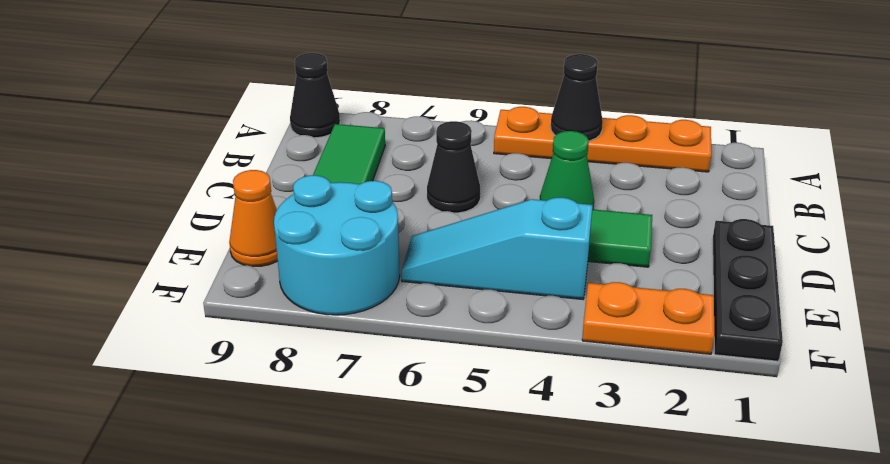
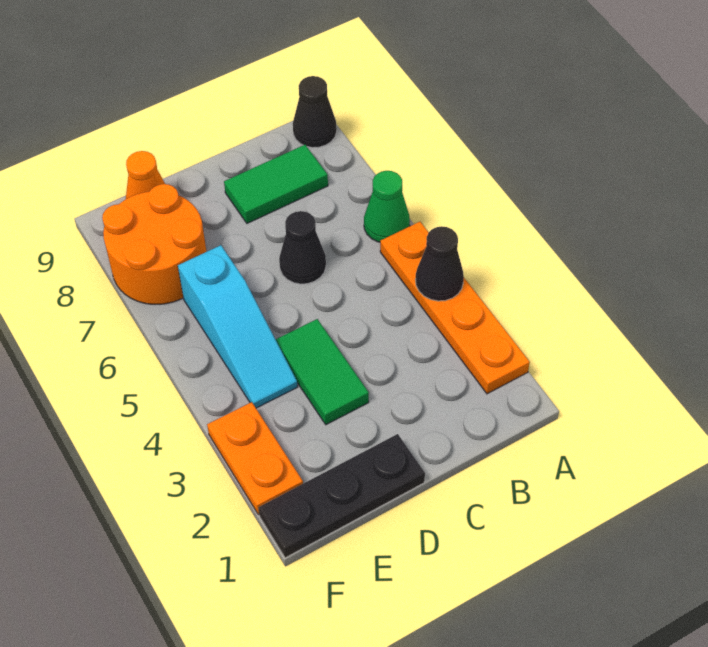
green cone C4 level 1 -> green cone A6 level 1
cyan slope E4:E6 level 1 top 4 -> cyan slope E4:E6 level 1 top 6
cyan round brick E7:F8 level 1 -> orange round brick E7:F8 level 1

